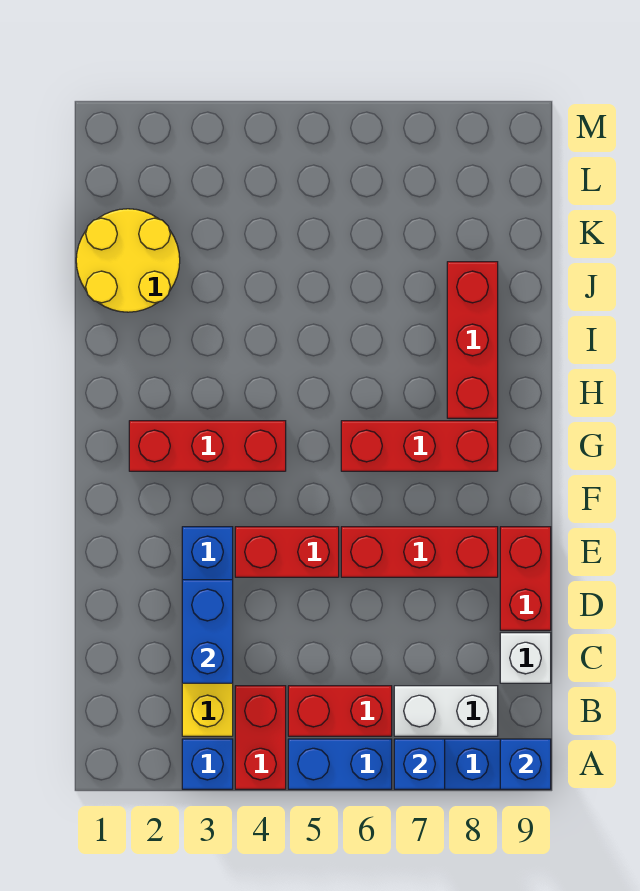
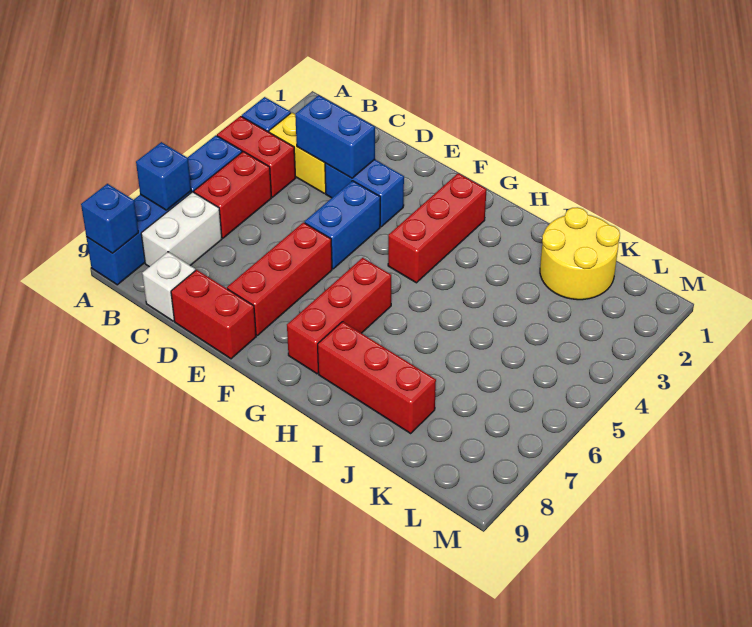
red brick E4:E5 level 1 -> blue brick E4:E5 level 1

